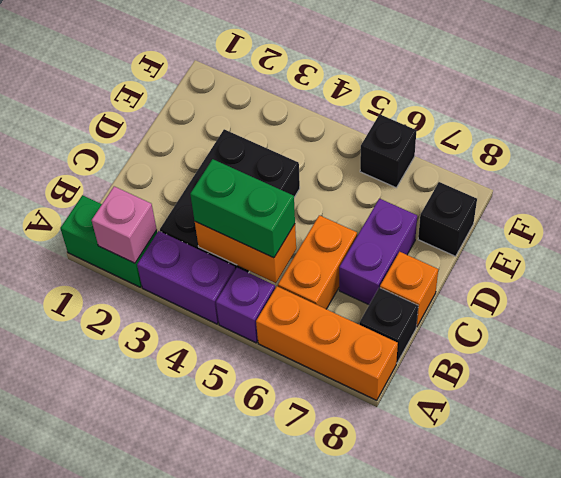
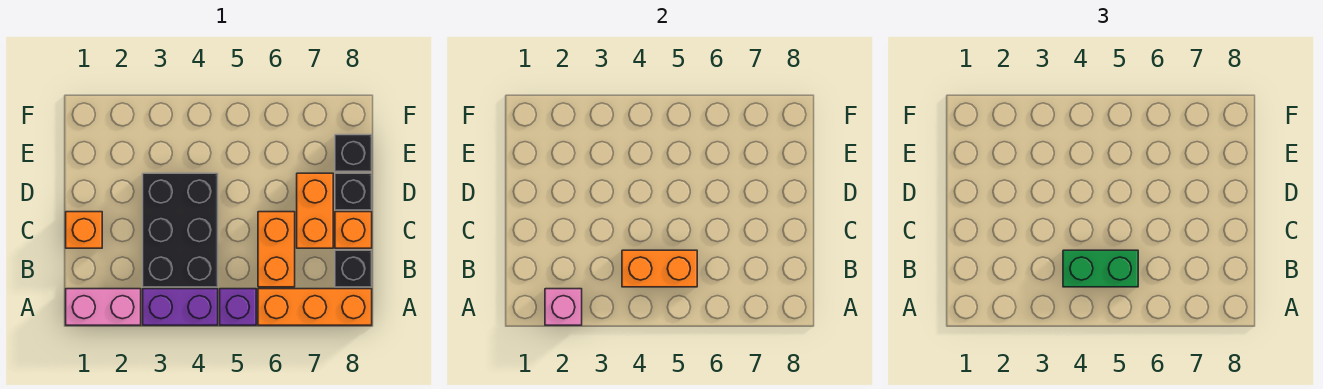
green brick A1:A2 level 1 -> pink brick A1:A2 level 1
none -> orange brick C1 level 1
purple brick C7:D7 level 1 -> orange brick C7:D7 level 1
black brick F6 level 1 -> black brick D8 level 1

